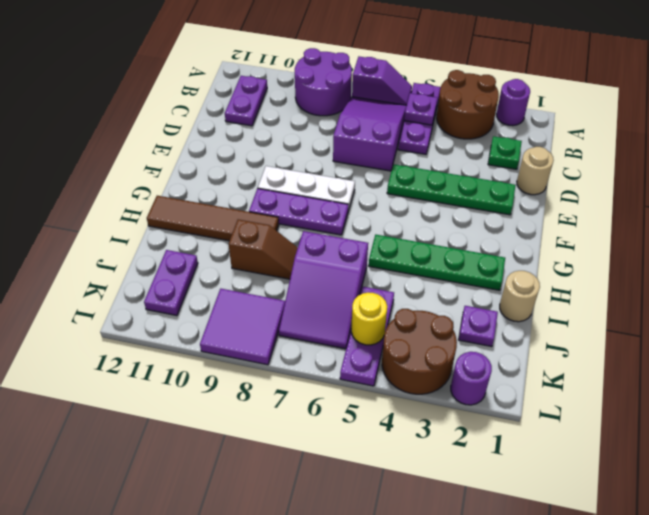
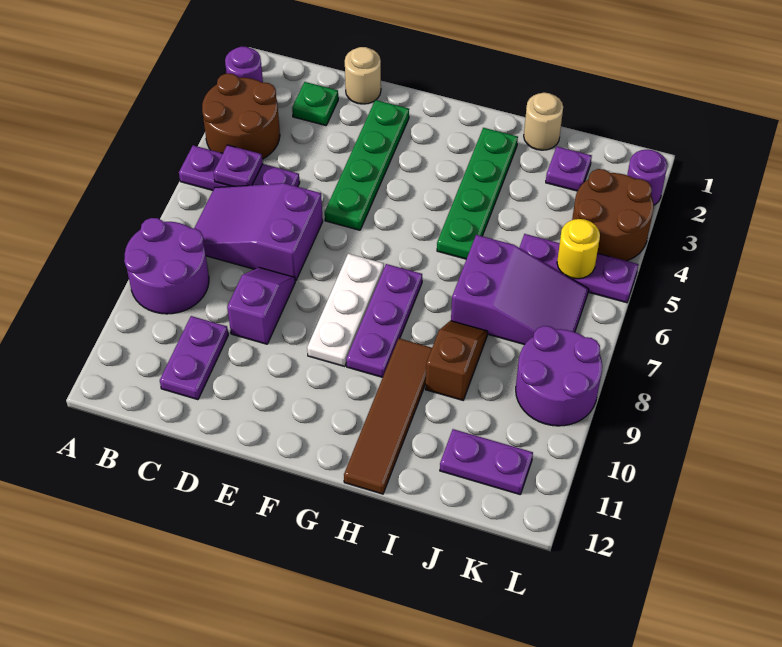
purple slope A6:A7 level 1 top 7 -> purple slope D8:D9 level 1 top 9
purple plate B11:C11 level 1 -> purple plate C10:C11 level 1
purple tile K8:L9 level 1 -> purple round brick K8:L9 level 1

